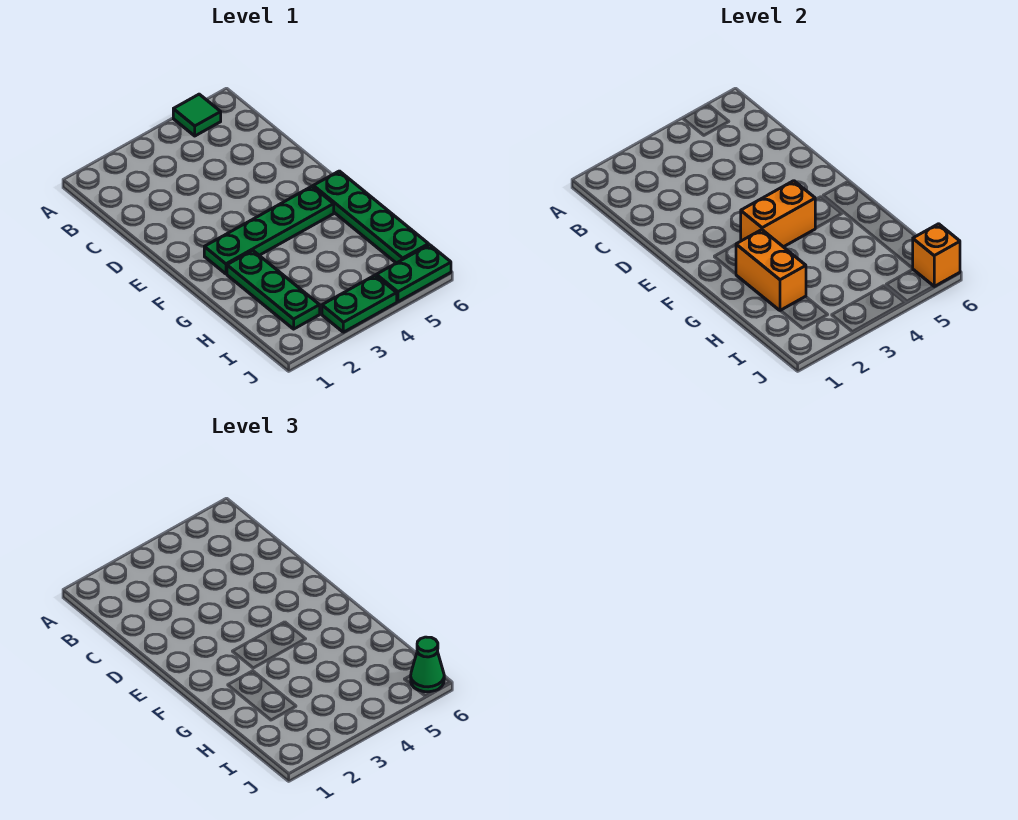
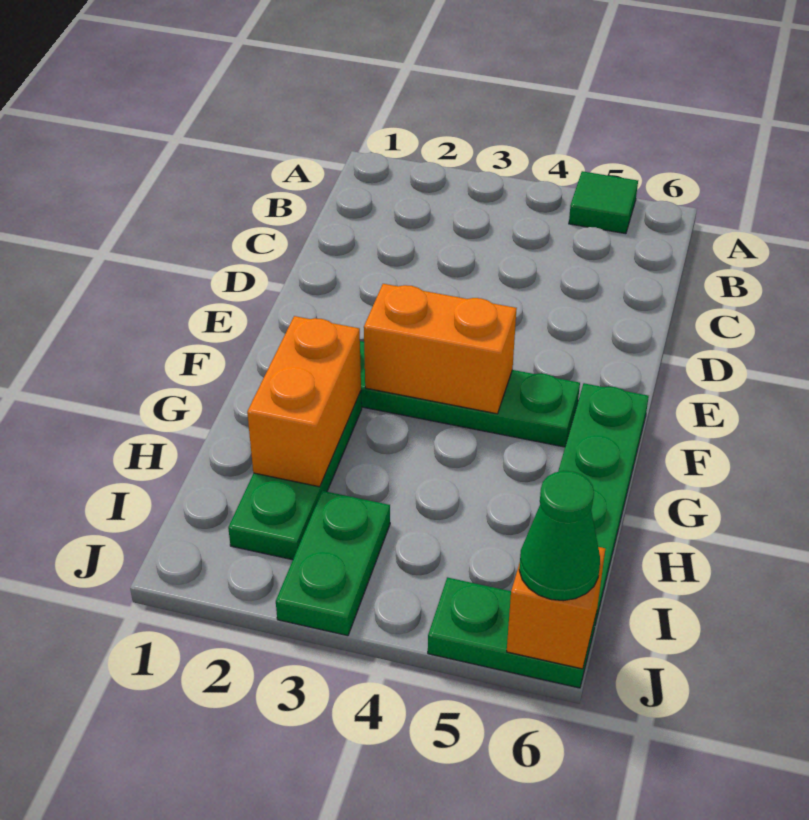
green plate J3:J4 level 1 -> green plate I3:J3 level 1

